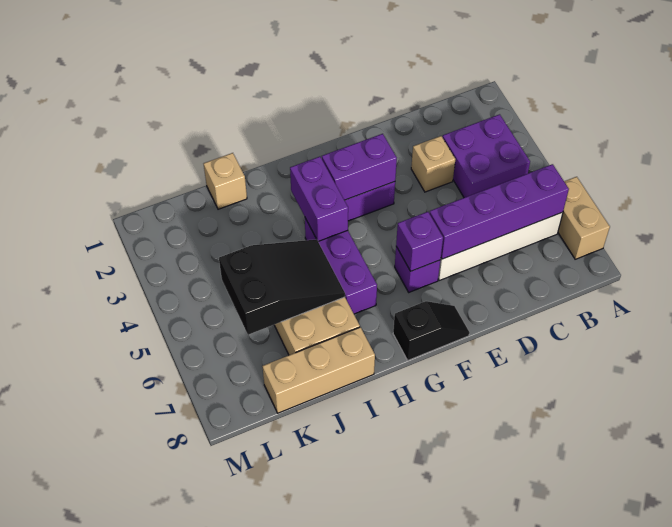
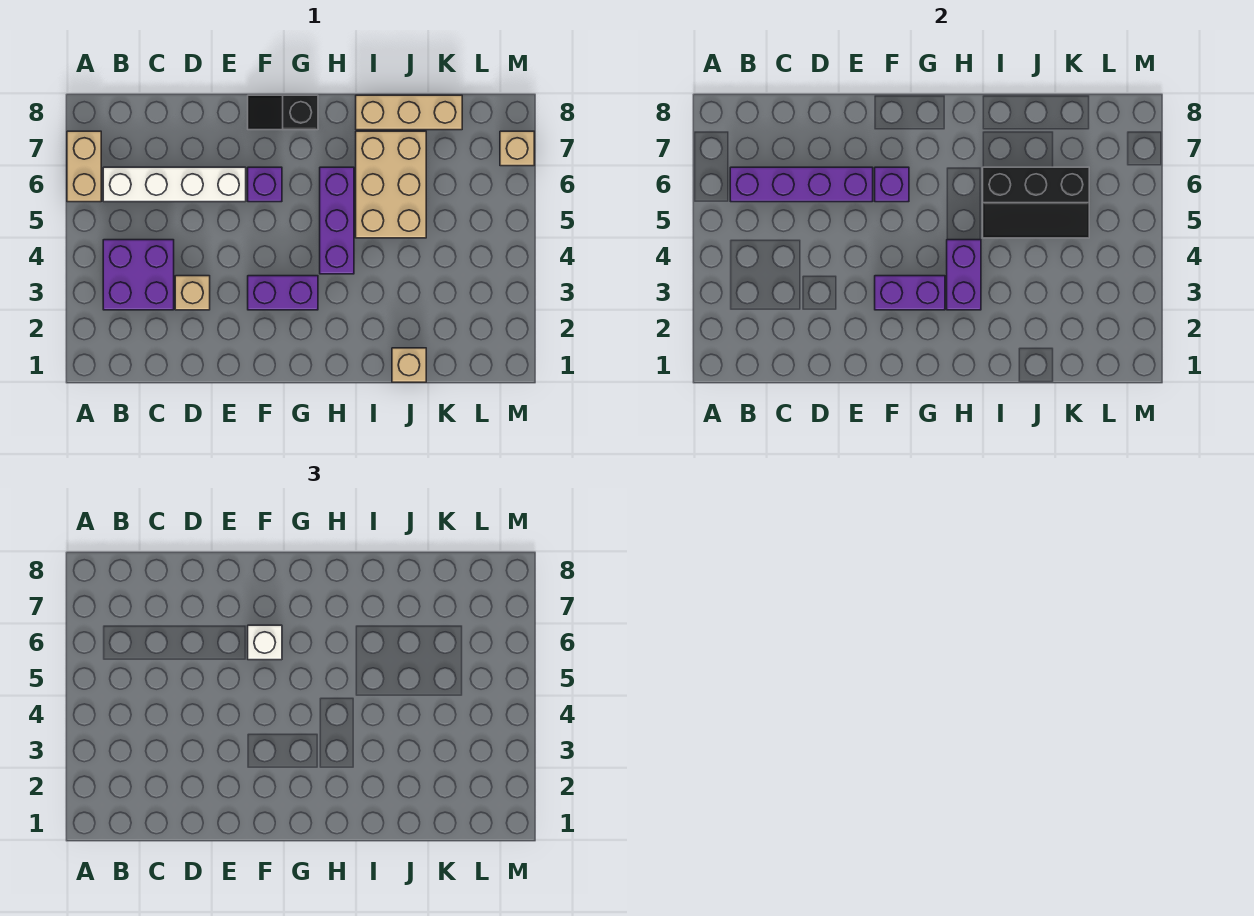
none -> white brick F6 level 3
black slope I5:K6 level 2 top K -> black slope I5:K6 level 2 top 6
none -> tan brick M7 level 1

